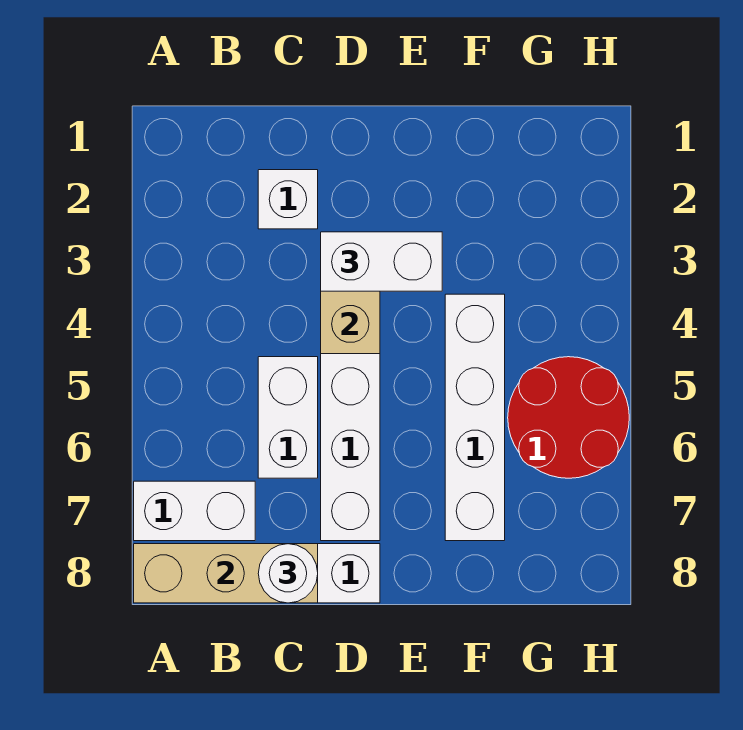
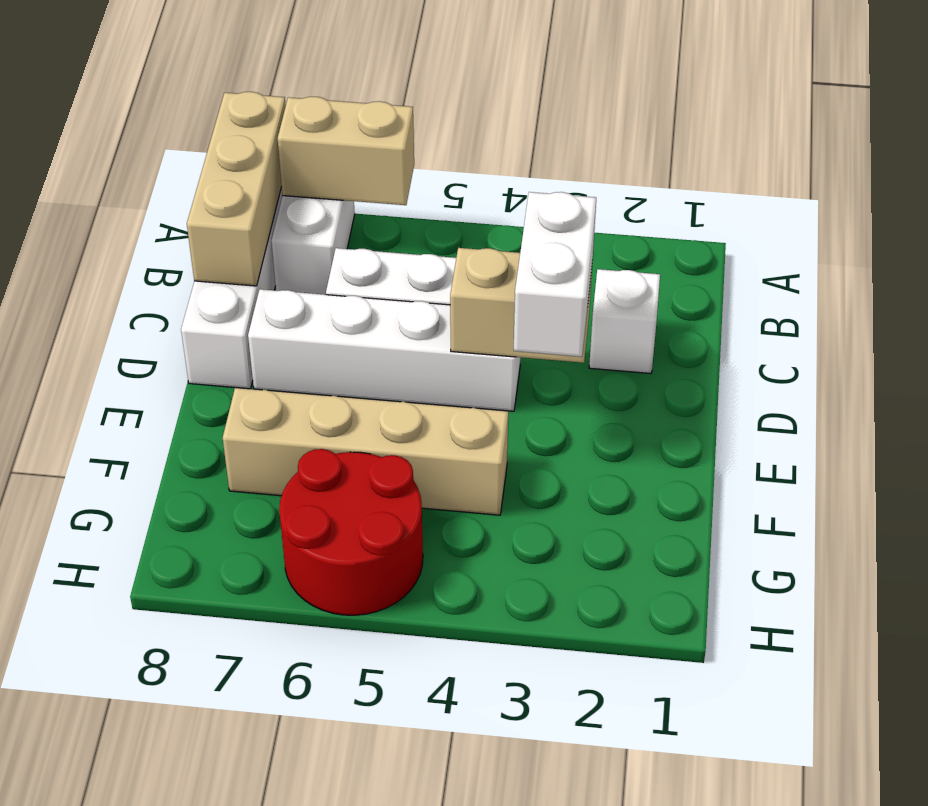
none -> tan brick A6:A7 level 2
white round brick C8 level 3 -> none
white brick F4:F7 level 1 -> tan brick F4:F7 level 1

